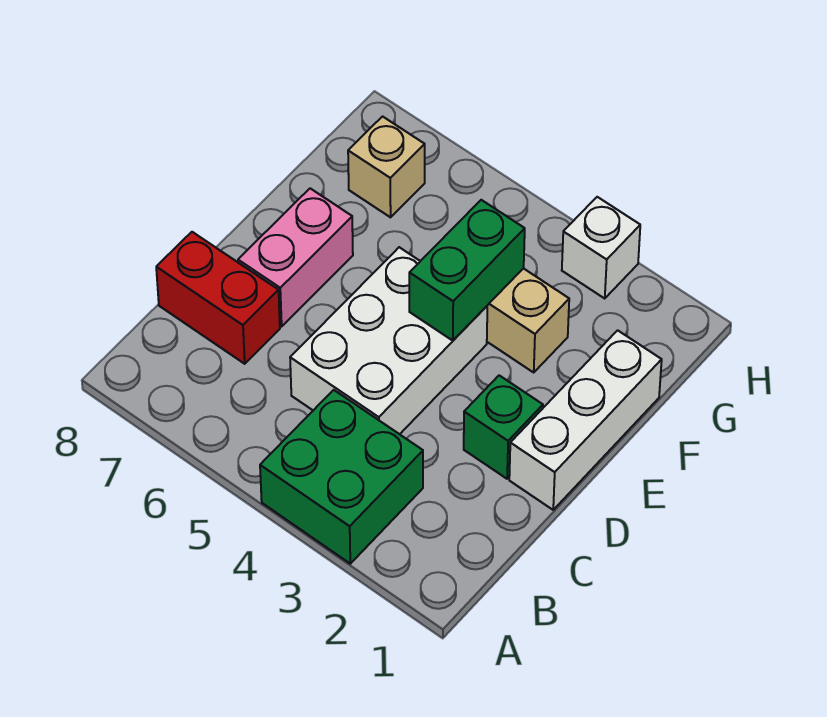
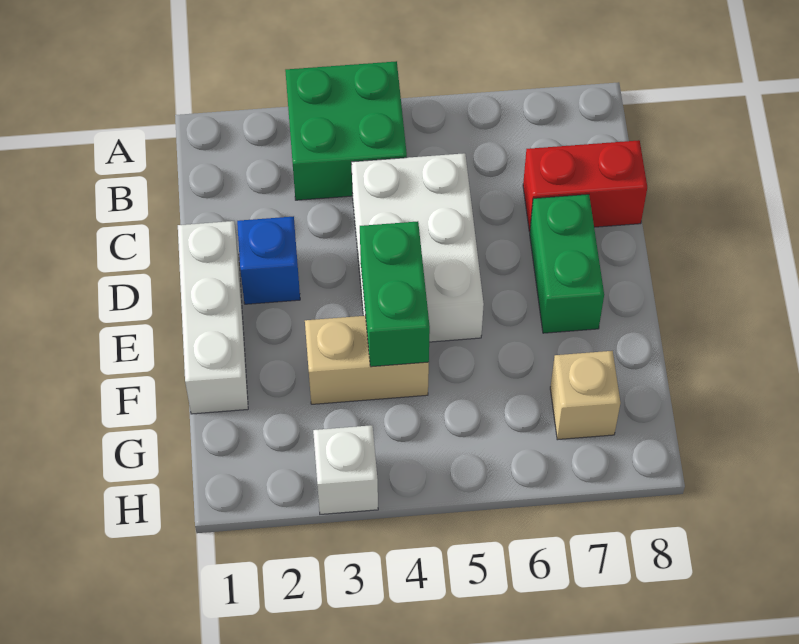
green brick D2 level 1 -> blue brick D2 level 1
pink brick D7:E7 level 1 -> green brick D7:E7 level 1

